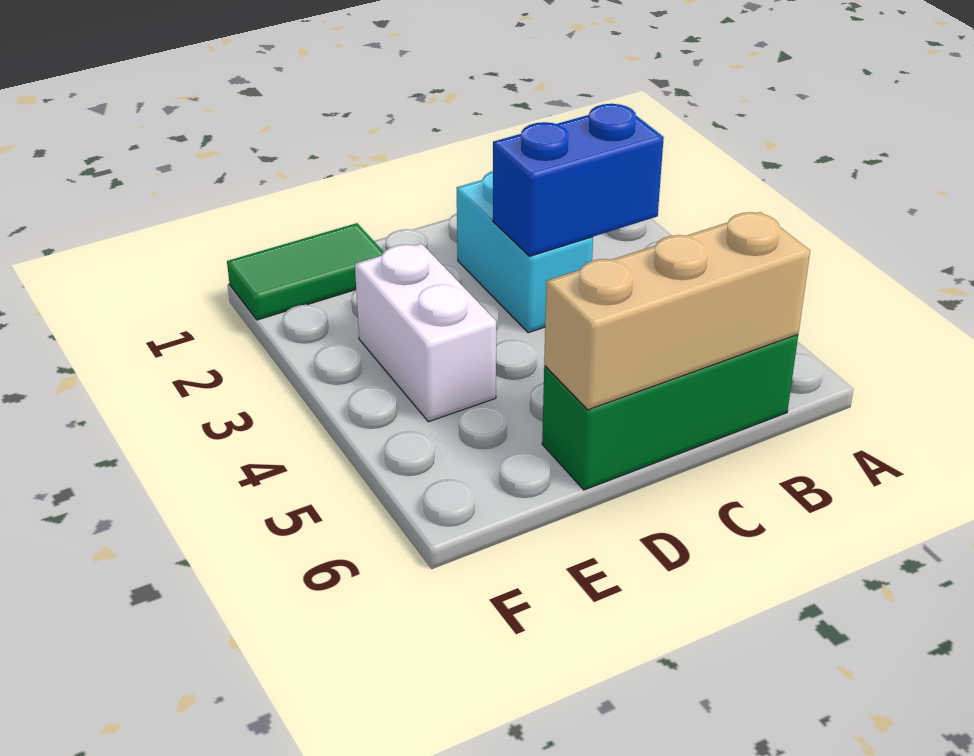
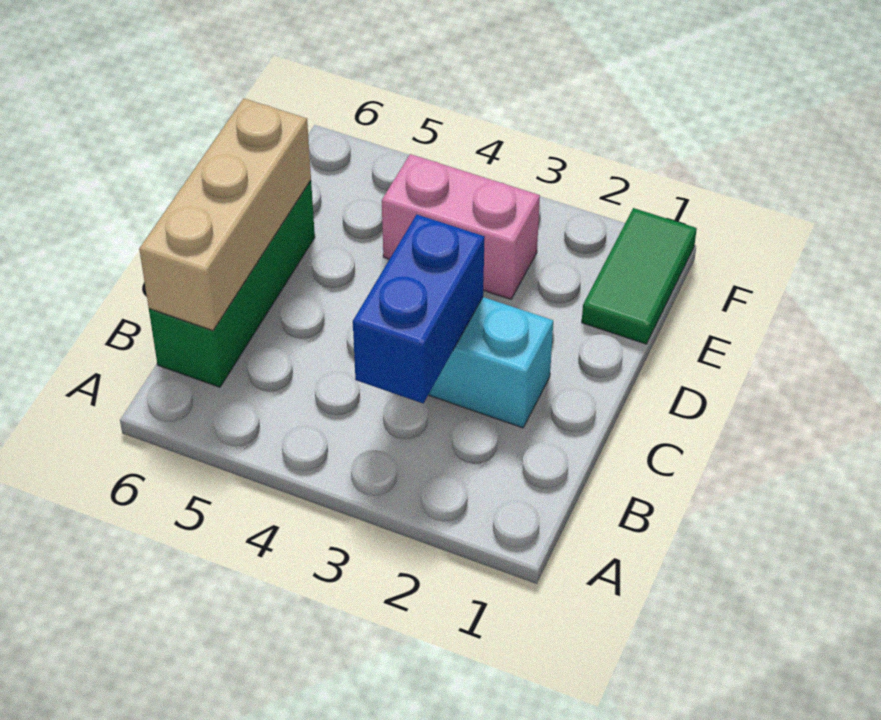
white brick E3:E4 level 1 -> pink brick E3:E4 level 1

